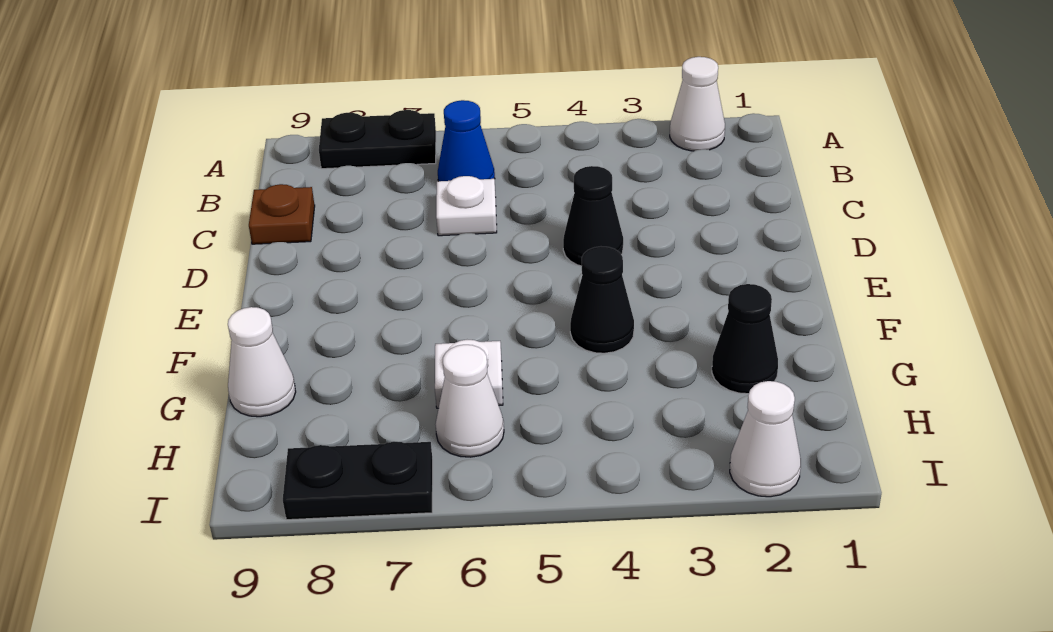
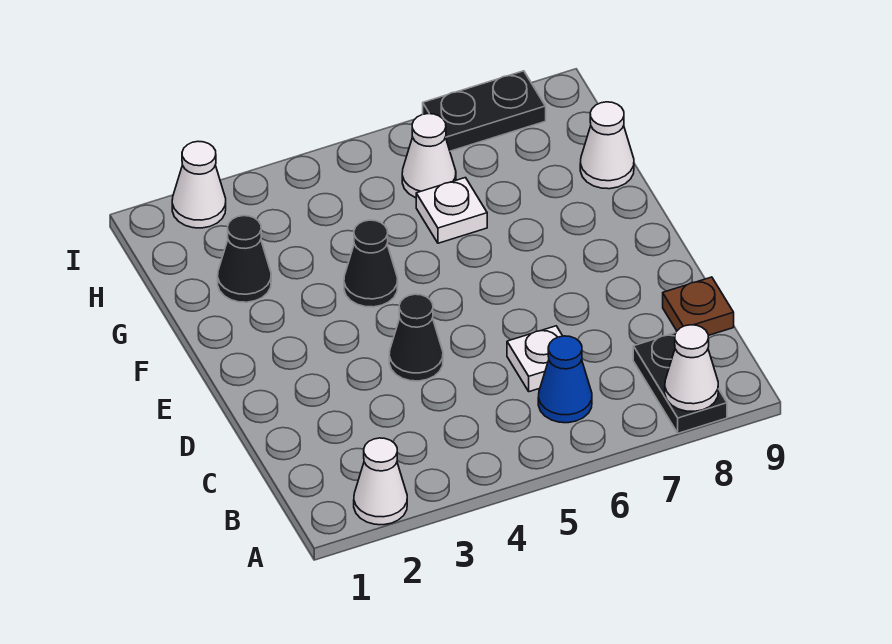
black plate A7:A8 level 1 -> black plate A8:B8 level 1
none -> white cone A8 level 2

